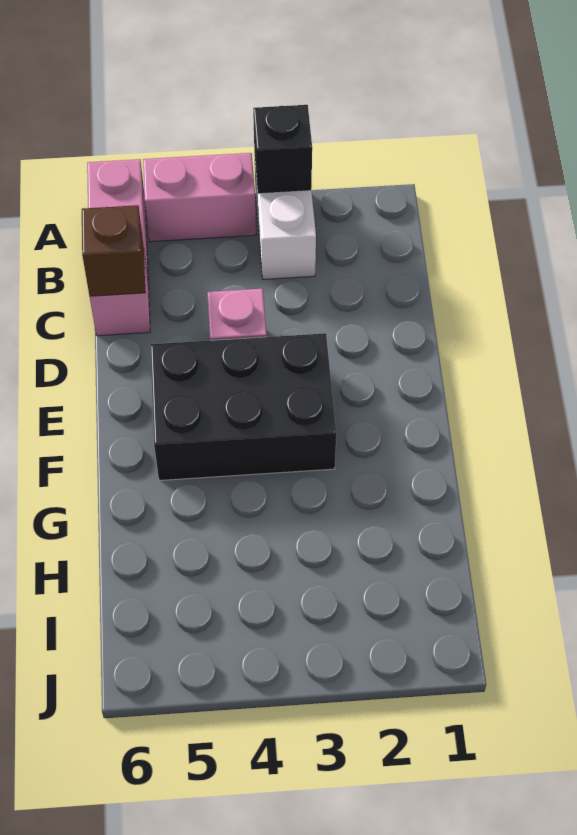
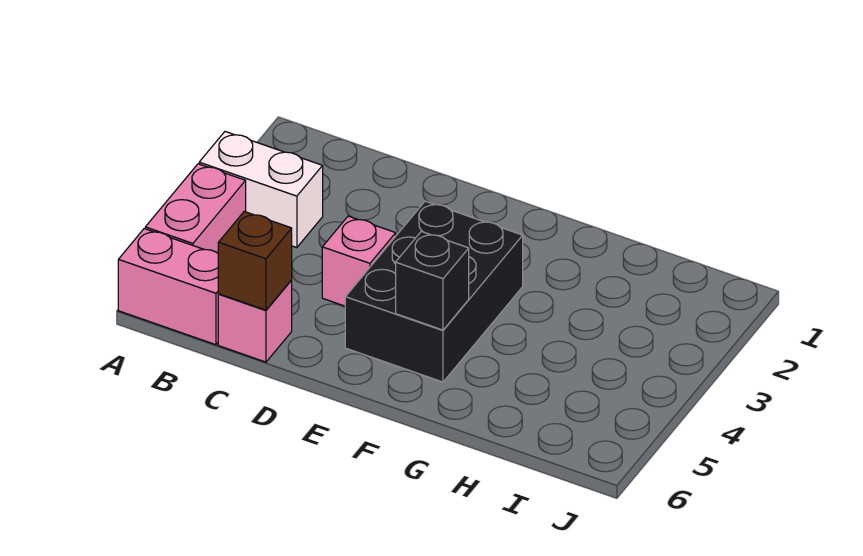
black brick A3 level 2 -> black brick F5 level 2

